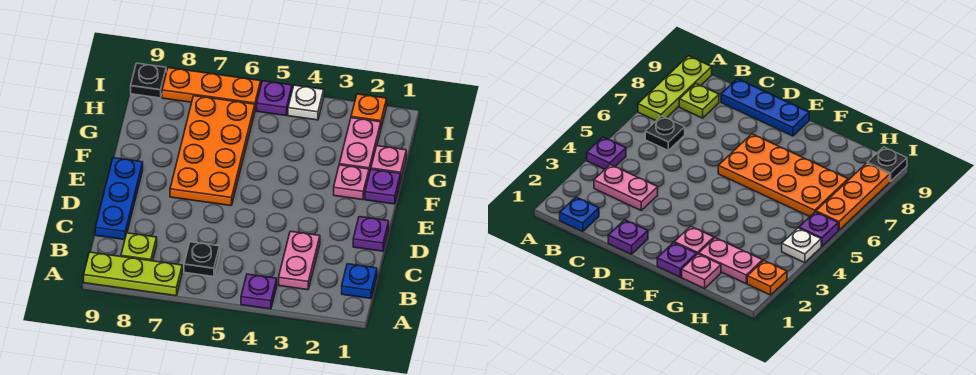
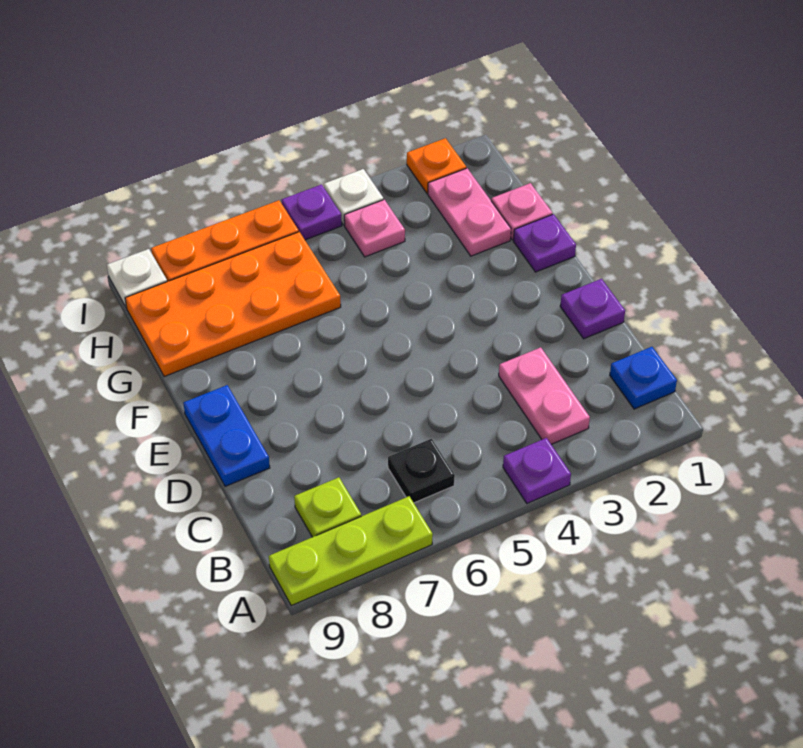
blue plate C9:E9 level 1 -> blue plate D9:E9 level 1
orange plate E6:H7 level 1 -> orange plate G6:H9 level 1
pink plate F2 level 1 -> pink plate H4 level 1
black plate I9 level 1 -> white plate I9 level 1

